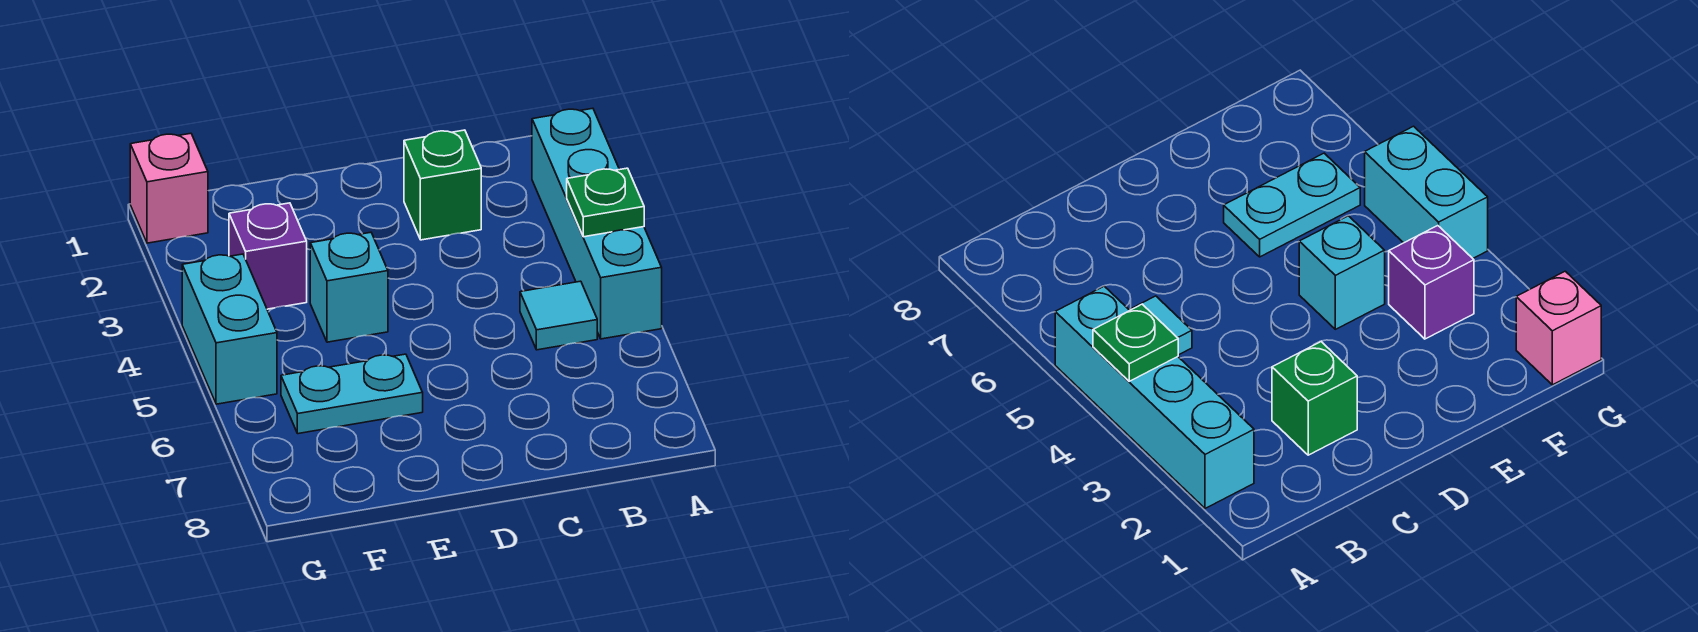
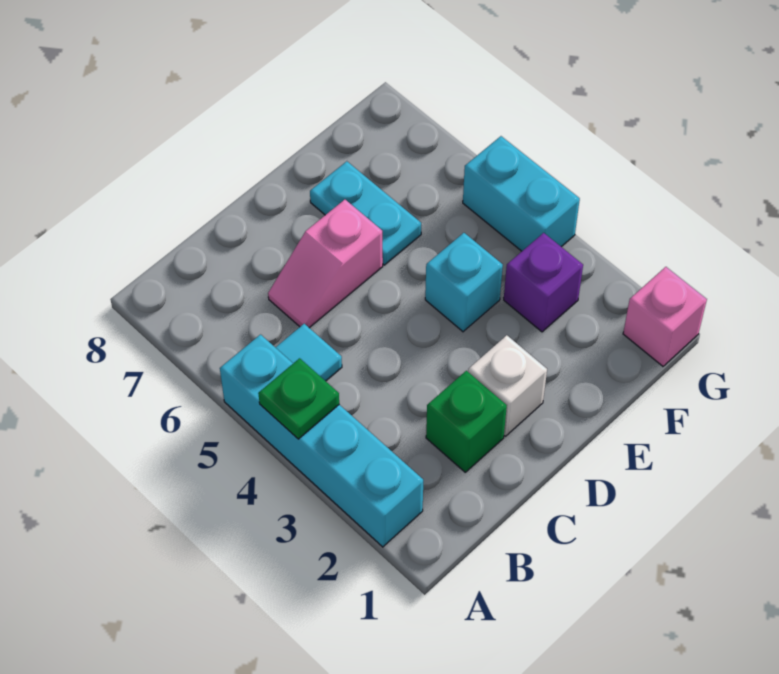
none -> pink slope C6:D6 level 1 top D
none -> white brick D2 level 1
cyan plate E6:F6 level 1 -> cyan plate E6:E7 level 1

